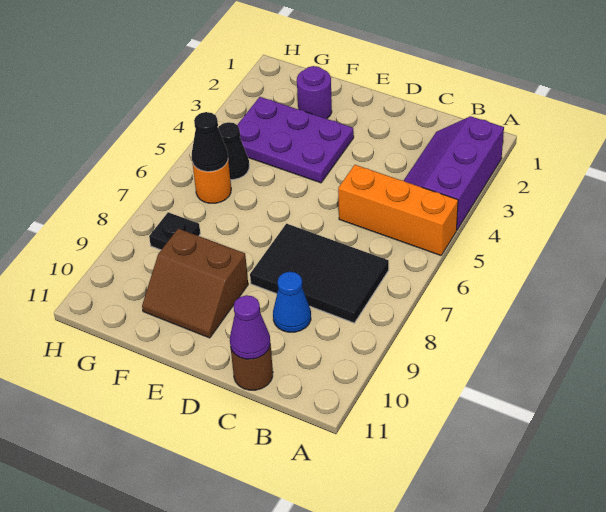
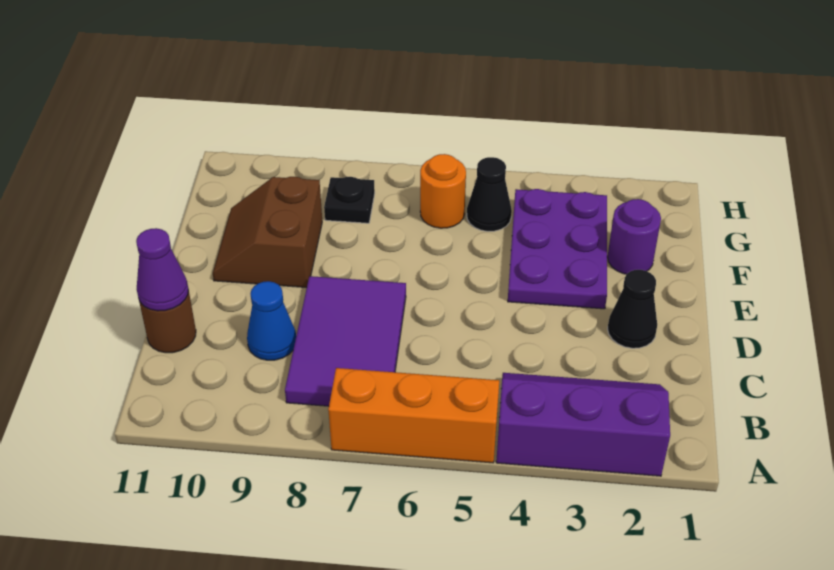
orange brick A5:C5 level 1 -> orange brick A5:A7 level 1
black tile B7:D8 level 1 -> purple tile B7:D8 level 1
black cone G6 level 2 -> black cone D2 level 1

